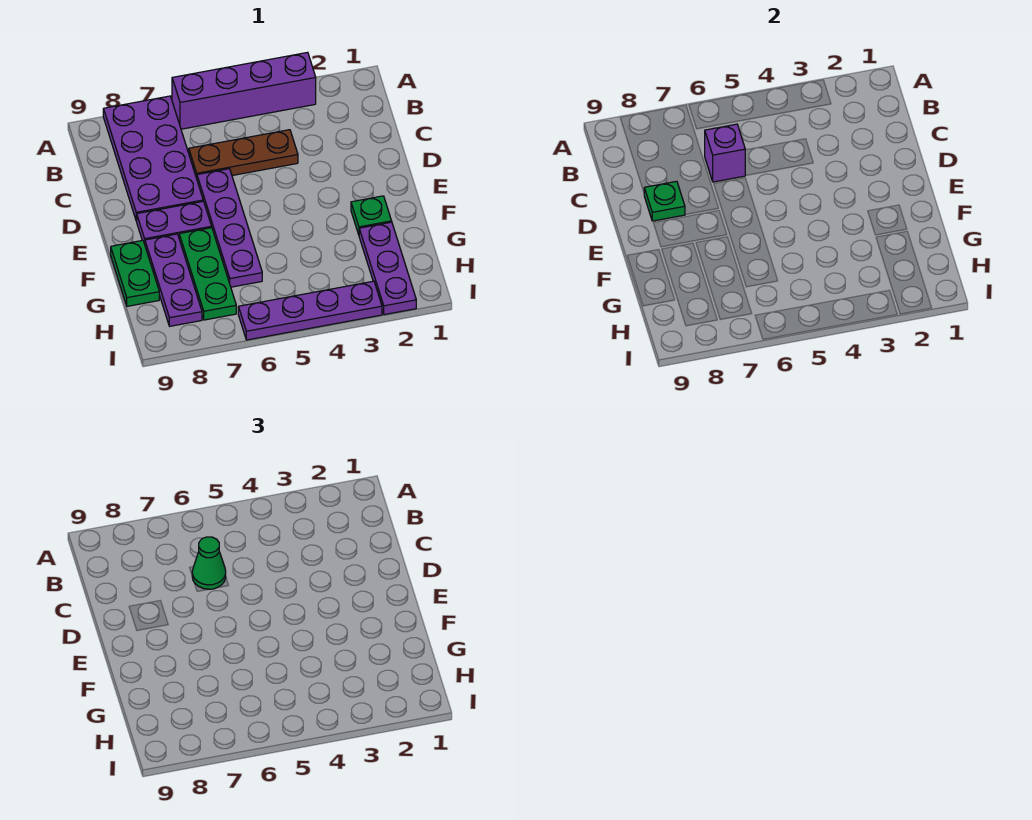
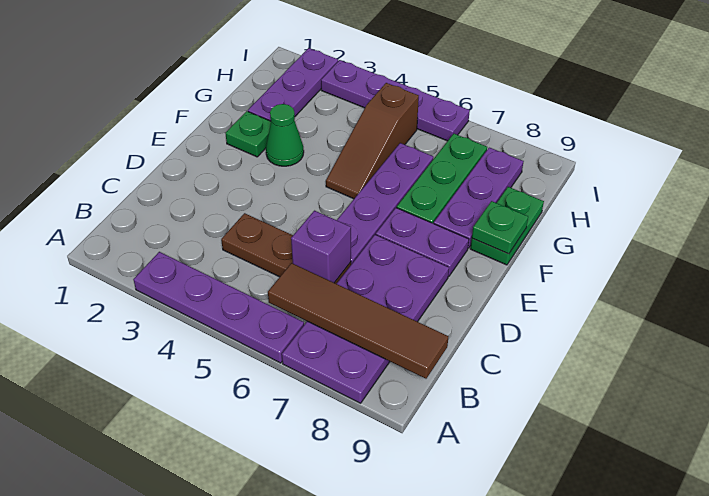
purple brick A3:A6 level 1 -> purple plate A3:A6 level 1
none -> brown tile B6:B9 level 2
green cone C6 level 3 -> green cone F3 level 1
green plate D8 level 2 -> green plate F9 level 2
none -> brown slope F5:H5 level 1 top H

